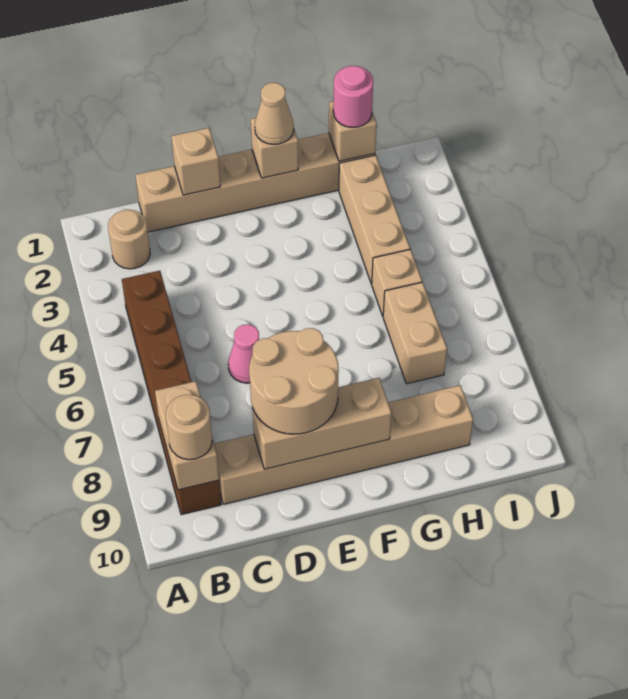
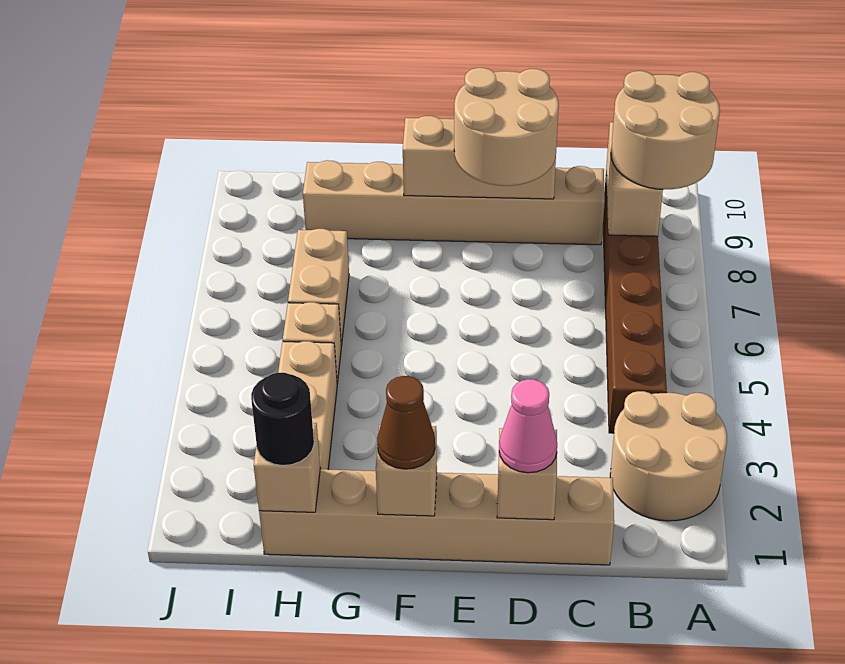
tan round brick B2 level 1 -> tan round brick A2:B3 level 1
tan round brick B9 level 3 -> tan round brick A8:B9 level 3
pink cone D6 level 1 -> pink cone D1 level 3
tan cone F1 level 3 -> brown cone F1 level 3
pink round brick H1 level 3 -> black round brick H1 level 3

